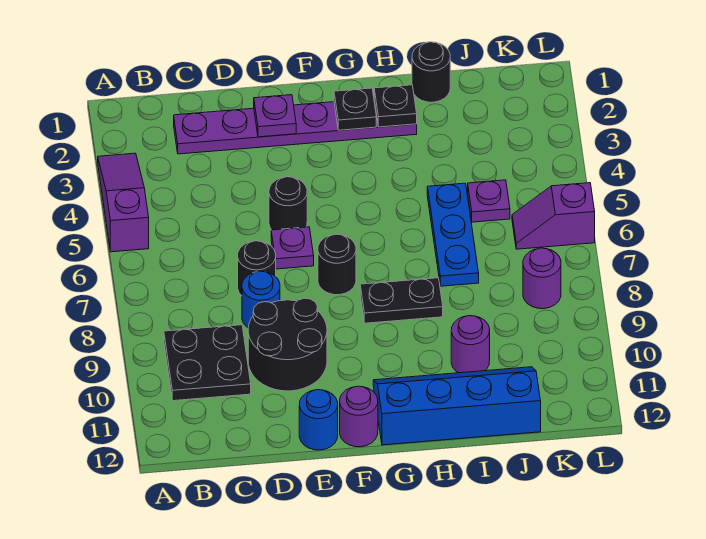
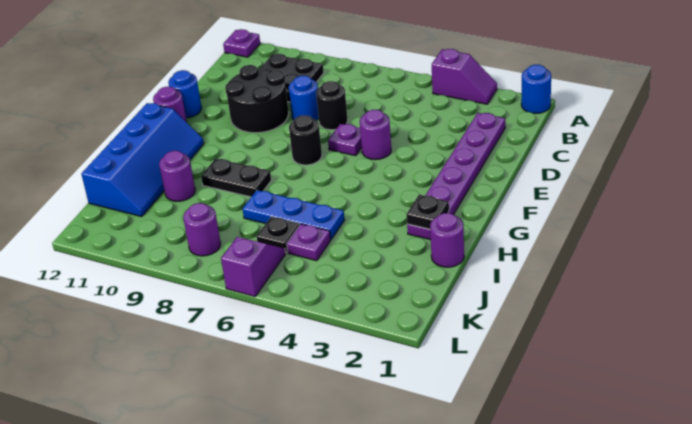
none -> blue round brick A1 level 1
purple slope A3:A5 level 1 top 5 -> purple slope A3:A4 level 1 top 4
purple plate E2 level 2 -> purple plate A12 level 1
black round brick E5 level 1 -> purple round brick E5 level 1
black plate G2 level 2 -> black plate J6 level 1
black plate G8:H8 level 1 -> black plate H8:H9 level 1
black round brick I1 level 1 -> purple round brick I1 level 1

